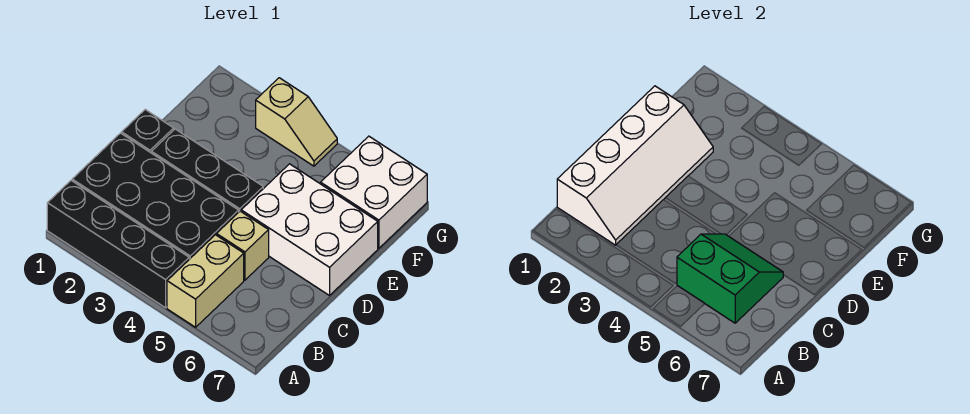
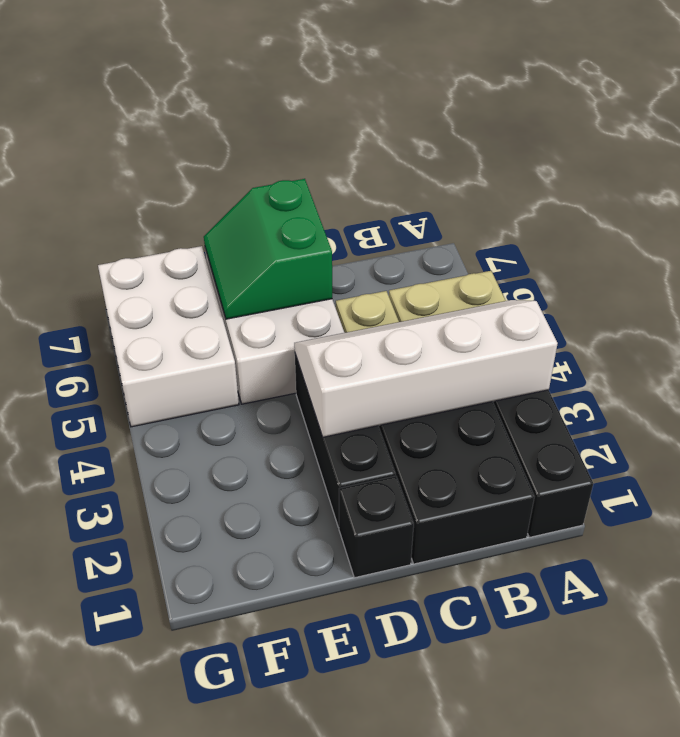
white slope B1:E2 level 2 top 1 -> white slope A3:D4 level 2 top 3
green slope B5:C6 level 2 top B -> green slope D6:E7 level 2 top D
white brick F6:G7 level 1 -> white brick F5:G7 level 1
tan slope G3:G4 level 1 top 3 -> none

